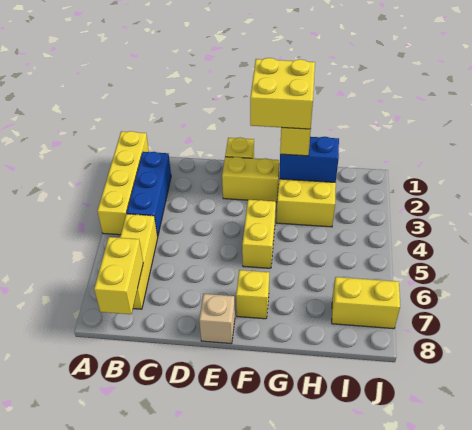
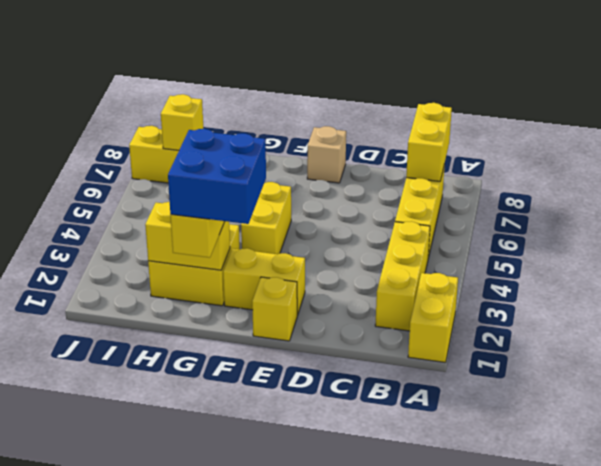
yellow brick A1:A4 level 1 -> yellow brick A1:A2 level 1
blue brick B2:B4 level 1 -> yellow brick B2:B4 level 1
yellow brick F1:G2 level 4 -> blue brick F1:G2 level 4
yellow brick F7 level 1 -> yellow brick I7 level 2
blue brick G2:H2 level 2 -> yellow brick G2:H2 level 2

